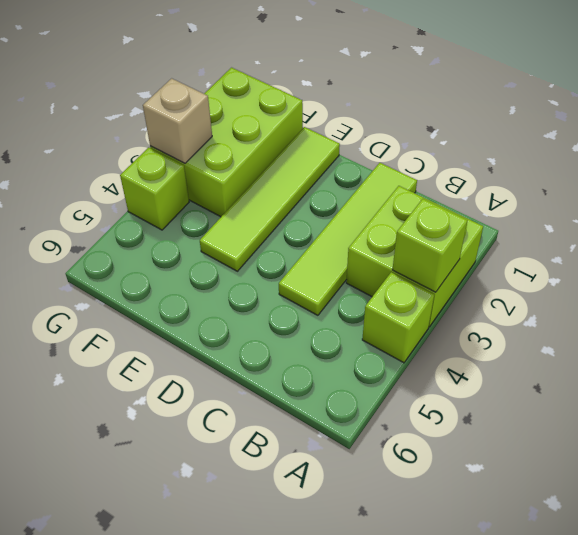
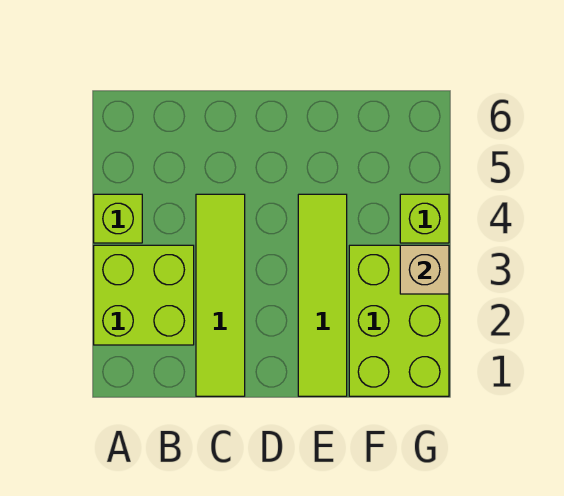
lime brick A3 level 2 -> none

